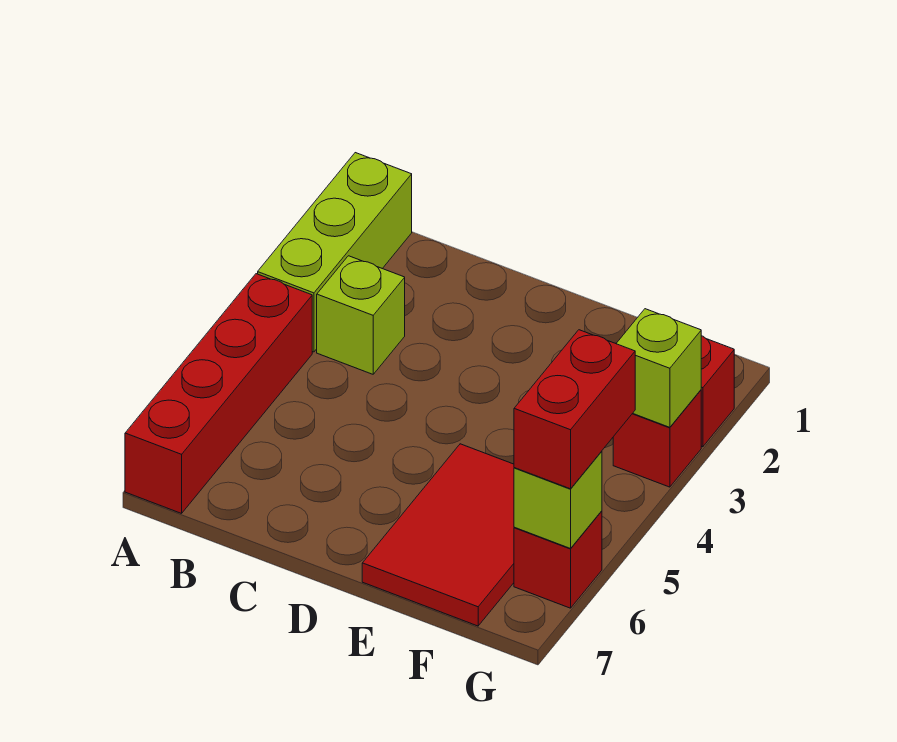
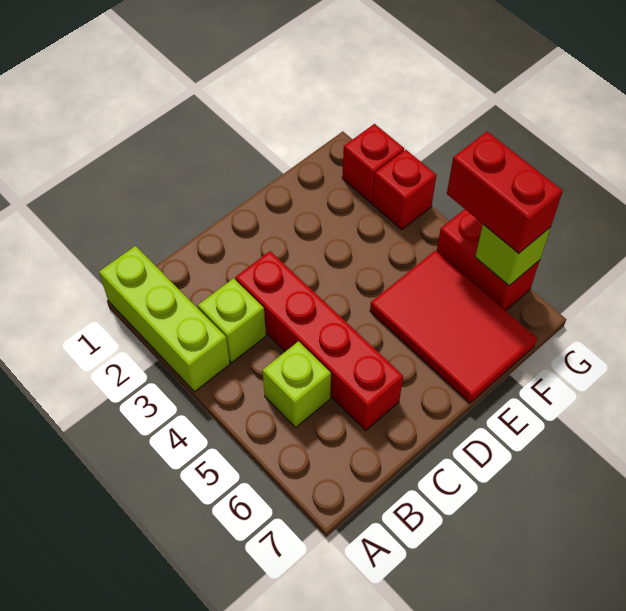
red brick A4:A7 level 1 -> red brick C3:C6 level 1
lime brick G3 level 2 -> lime brick B5 level 1
red brick G6 level 1 -> red brick G5:G6 level 1

